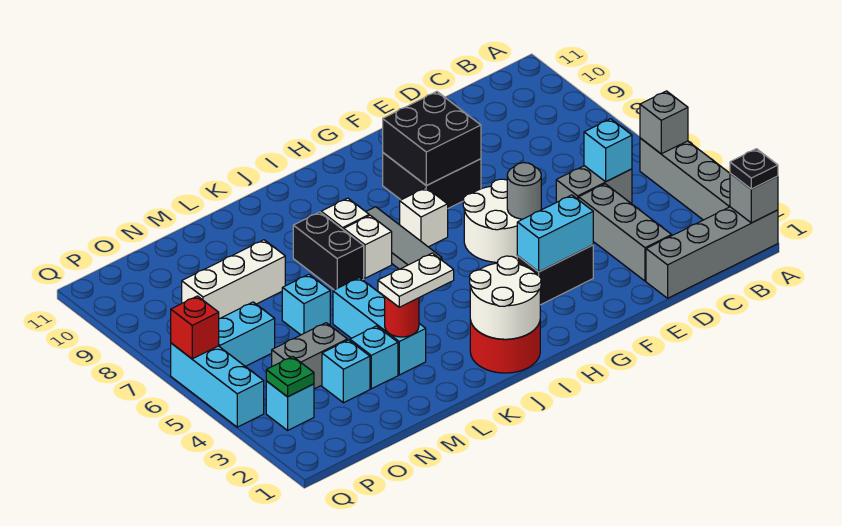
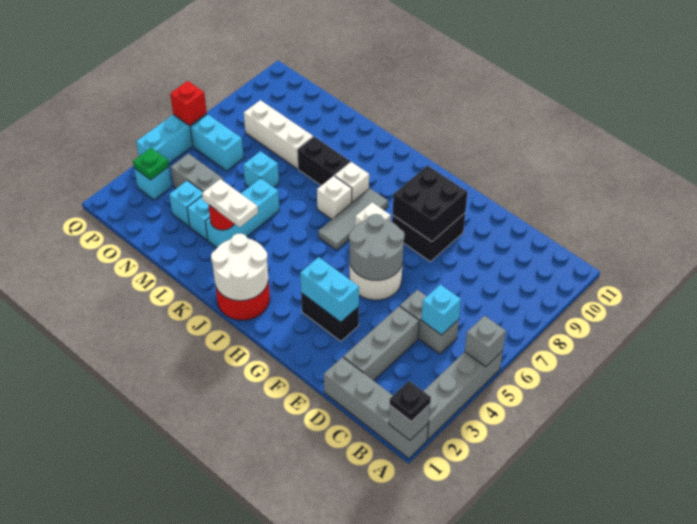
grey round brick F5 level 2 -> grey round brick F5:G6 level 2
black brick K7:K8 level 1 -> black brick K8:L8 level 1

